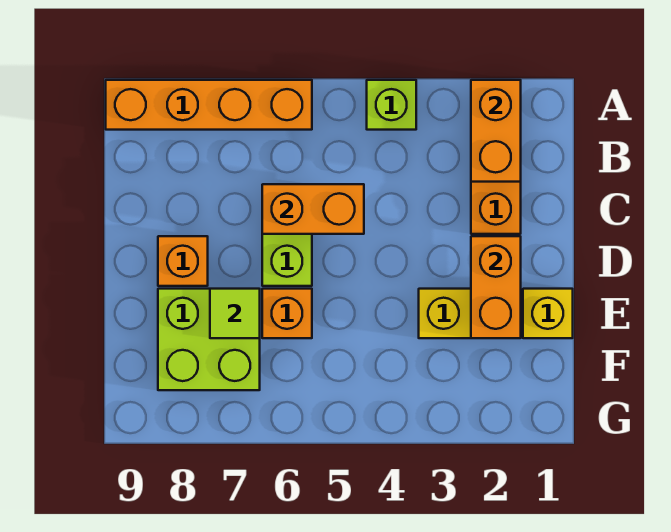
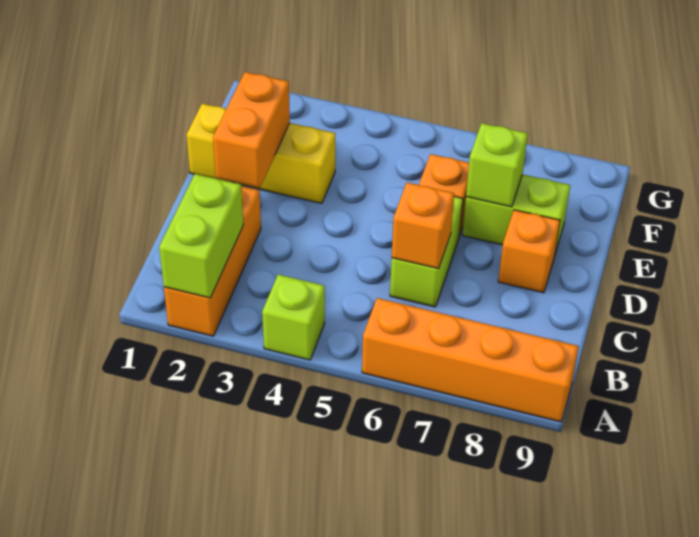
orange brick A2:B2 level 2 -> lime brick A2:B2 level 2
orange brick C5:C6 level 2 -> orange brick C6 level 2
lime brick E7:F8 level 1 -> lime brick E7:E8 level 1
lime tile E7 level 2 -> lime brick E7 level 2

